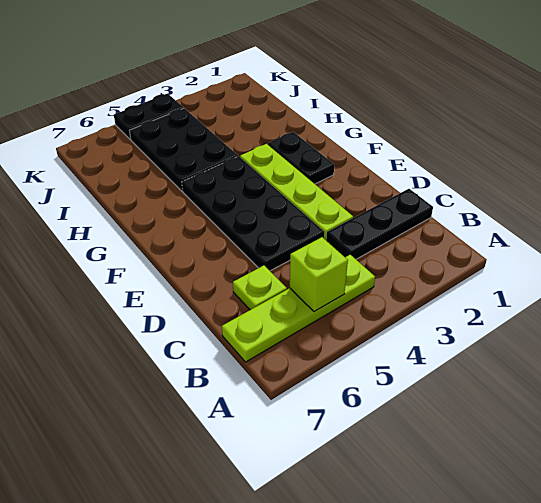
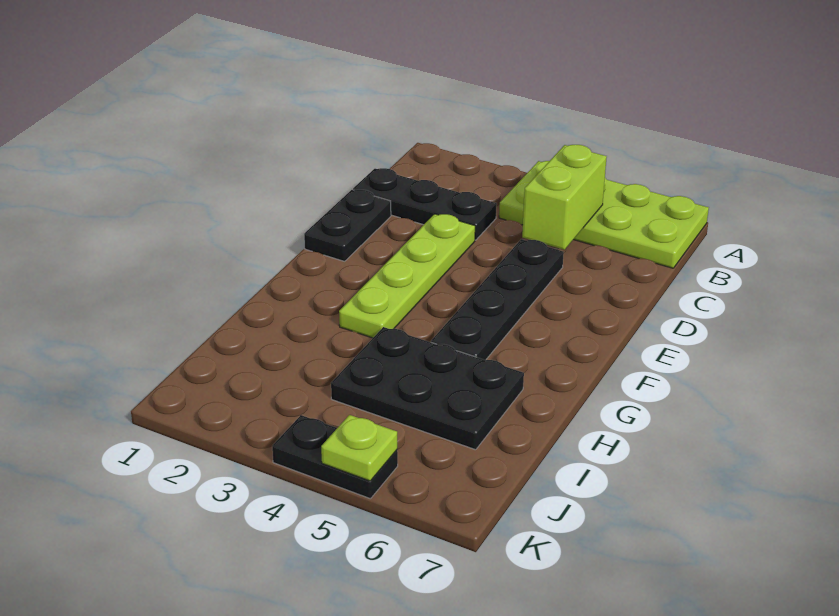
lime plate B4:B7 level 1 -> lime plate A4:B7 level 1
lime brick B5 level 2 -> lime brick B5:C5 level 2
lime plate C6 level 1 -> lime plate K5 level 2
black plate D4:G5 level 1 -> black plate D5:G5 level 1
black plate F2:G2 level 1 -> black plate D1:E1 level 1
black plate H4:J5 level 1 -> black plate H4:I6 level 1

